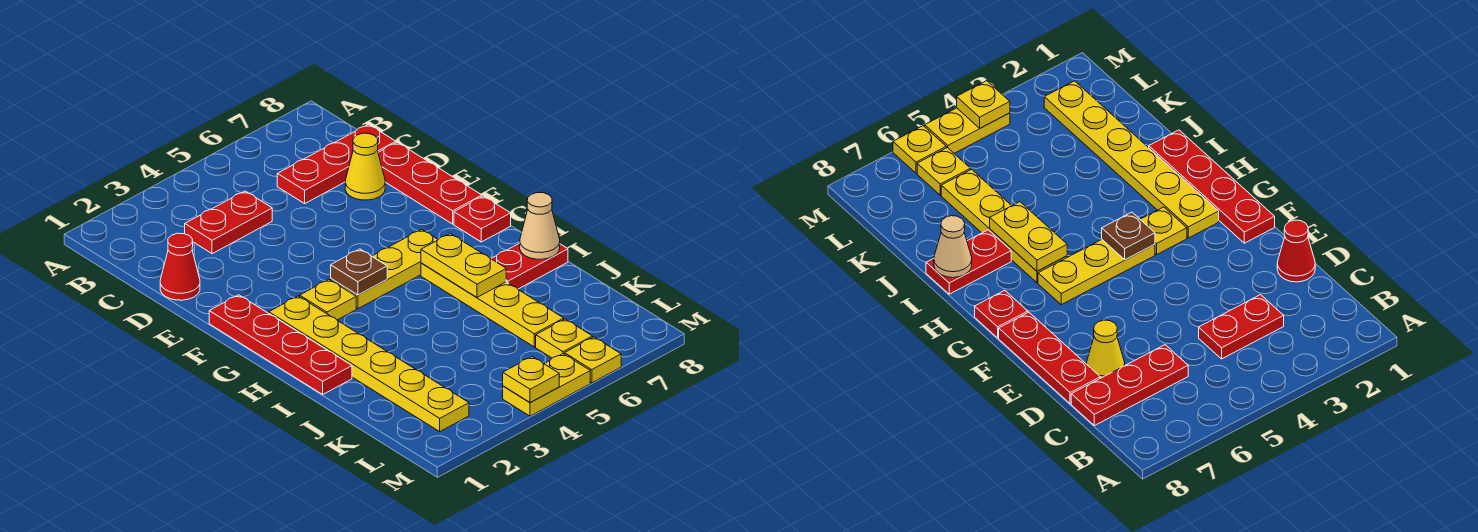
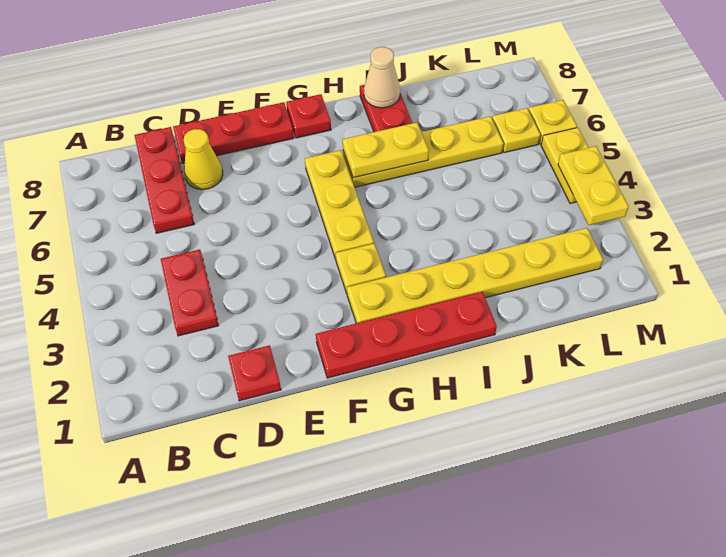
red cone D1 level 1 -> red plate D1 level 1
brown plate G4 level 2 -> none
yellow plate M4 level 2 -> yellow plate M3:M4 level 2

